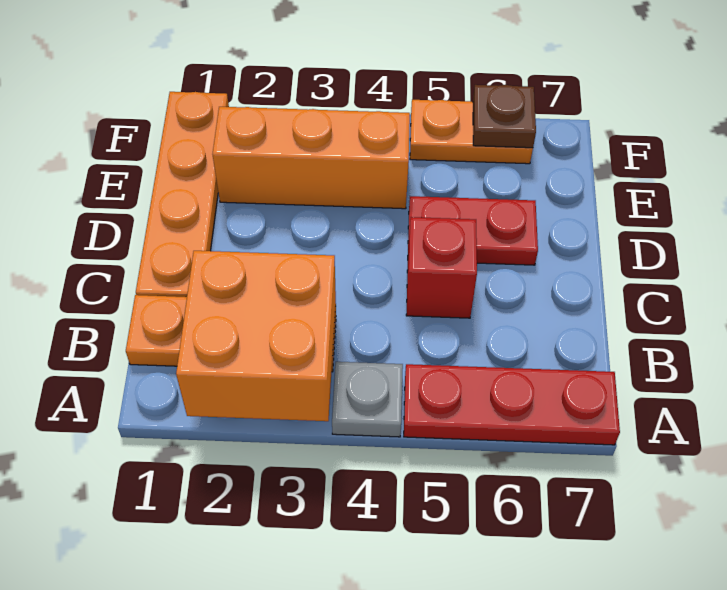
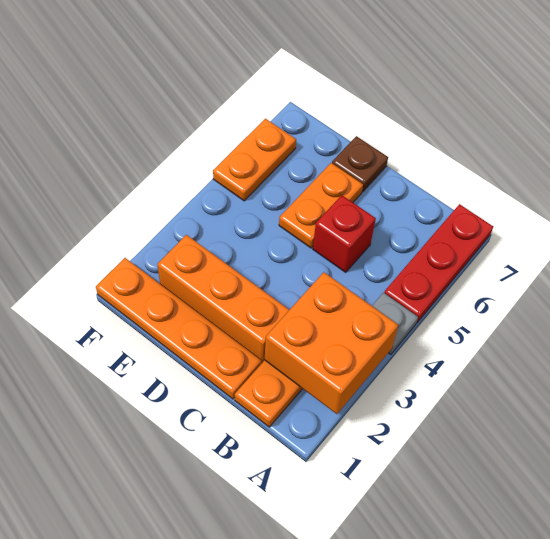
red plate D5:D6 level 1 -> orange plate D5:D6 level 1
orange brick E2:E4 level 1 -> orange brick C2:E2 level 1
brown plate F6 level 2 -> brown plate D7 level 1

